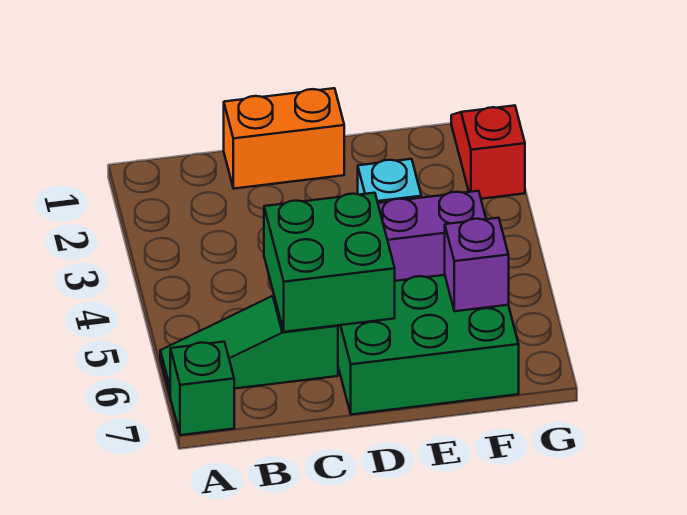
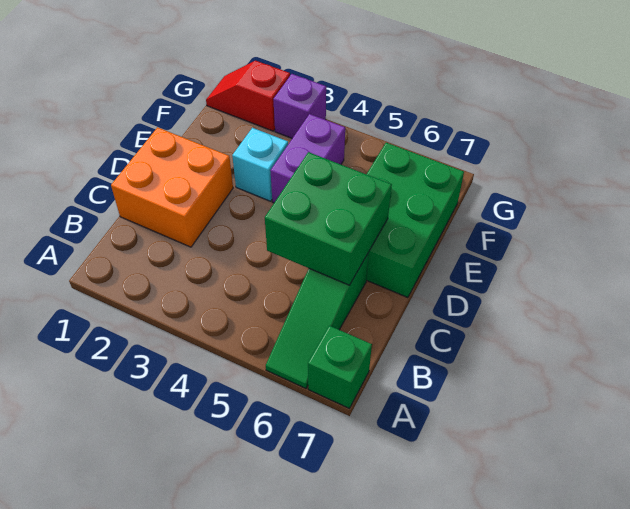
orange brick C1:D1 level 1 -> orange brick C1:D2 level 1
purple brick F6 level 2 -> purple brick G3 level 1

